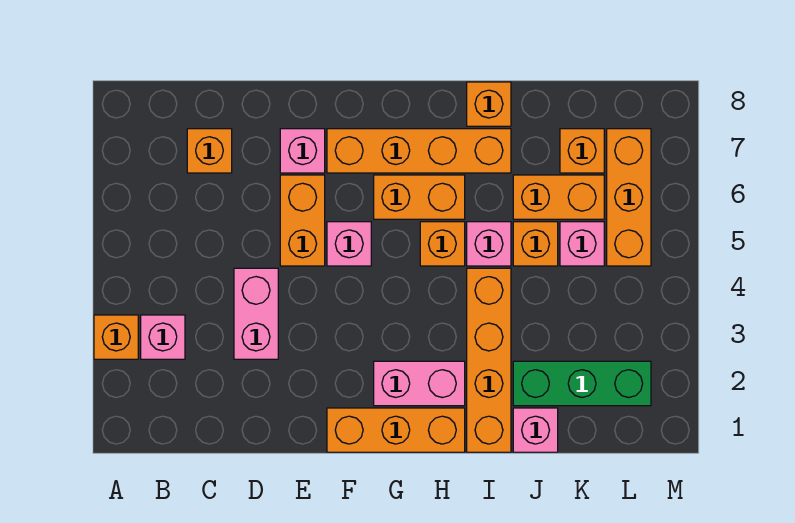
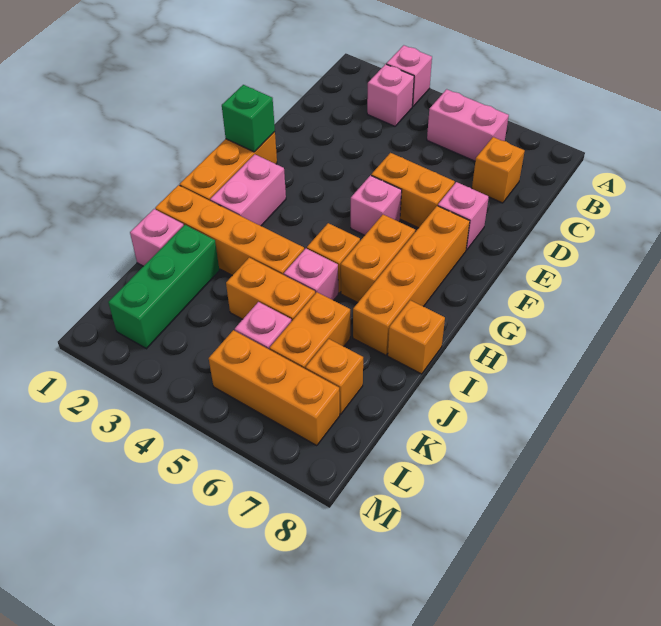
orange brick A3 level 1 -> pink brick A3 level 1
pink brick D3:D4 level 1 -> pink brick B5:B6 level 1
none -> green brick F1 level 2
orange brick J5 level 1 -> orange brick J4:J5 level 1

